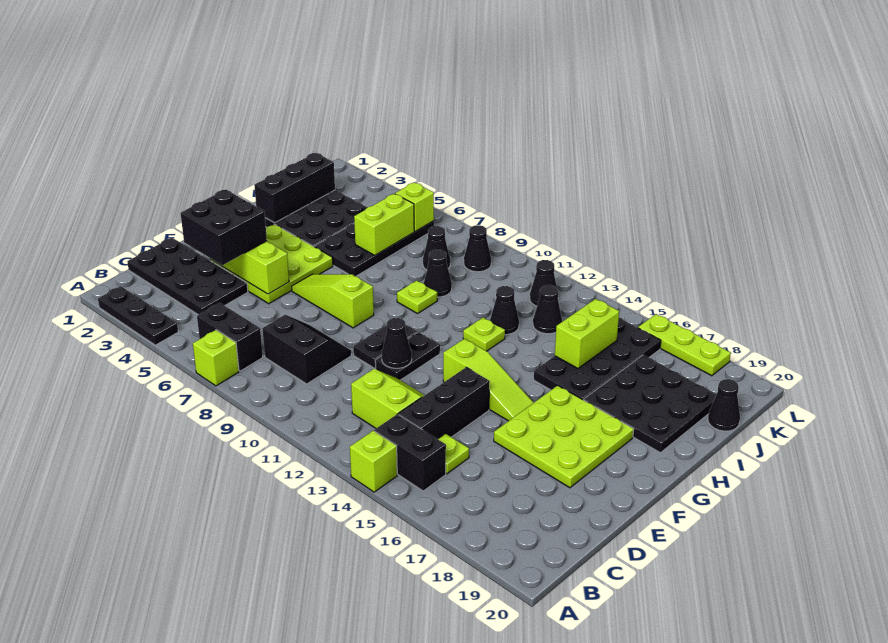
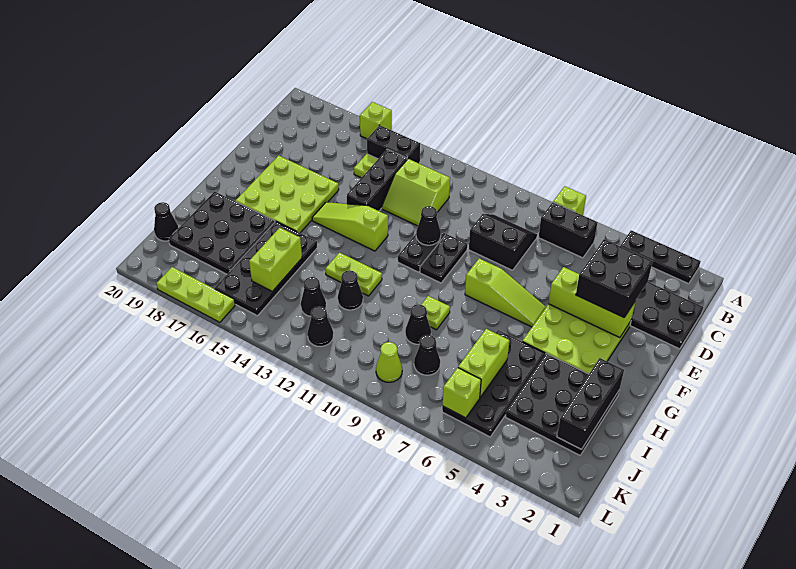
lime brick A14 level 1 -> lime brick A16 level 1
black slope C8:D9 level 1 top C -> black slope C8:D9 level 1 top D
lime plate H12 level 1 -> lime plate H12:H13 level 1
black cone K9 level 1 -> lime cone K9 level 1

